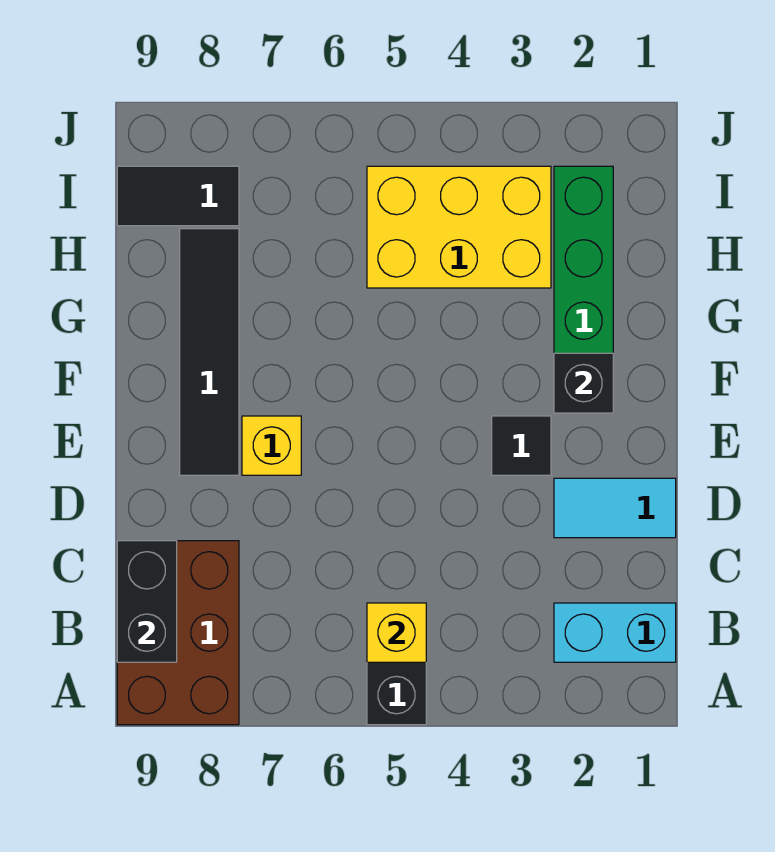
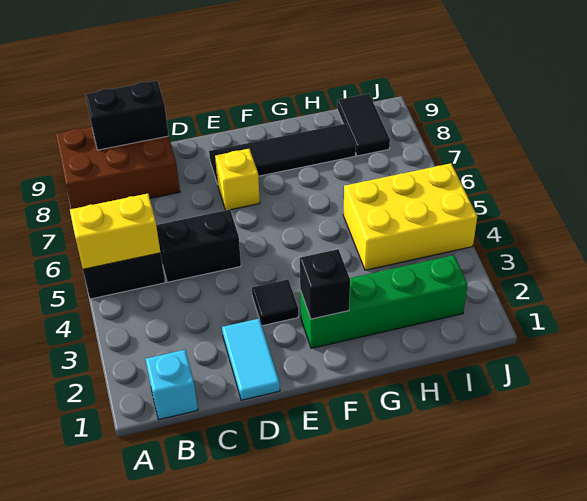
cyan brick B1:B2 level 1 -> cyan brick B1 level 1
yellow brick B5 level 2 -> yellow brick A5:B5 level 2
none -> black brick C5:D5 level 1
yellow brick H3:I5 level 1 -> yellow brick H4:J5 level 1

